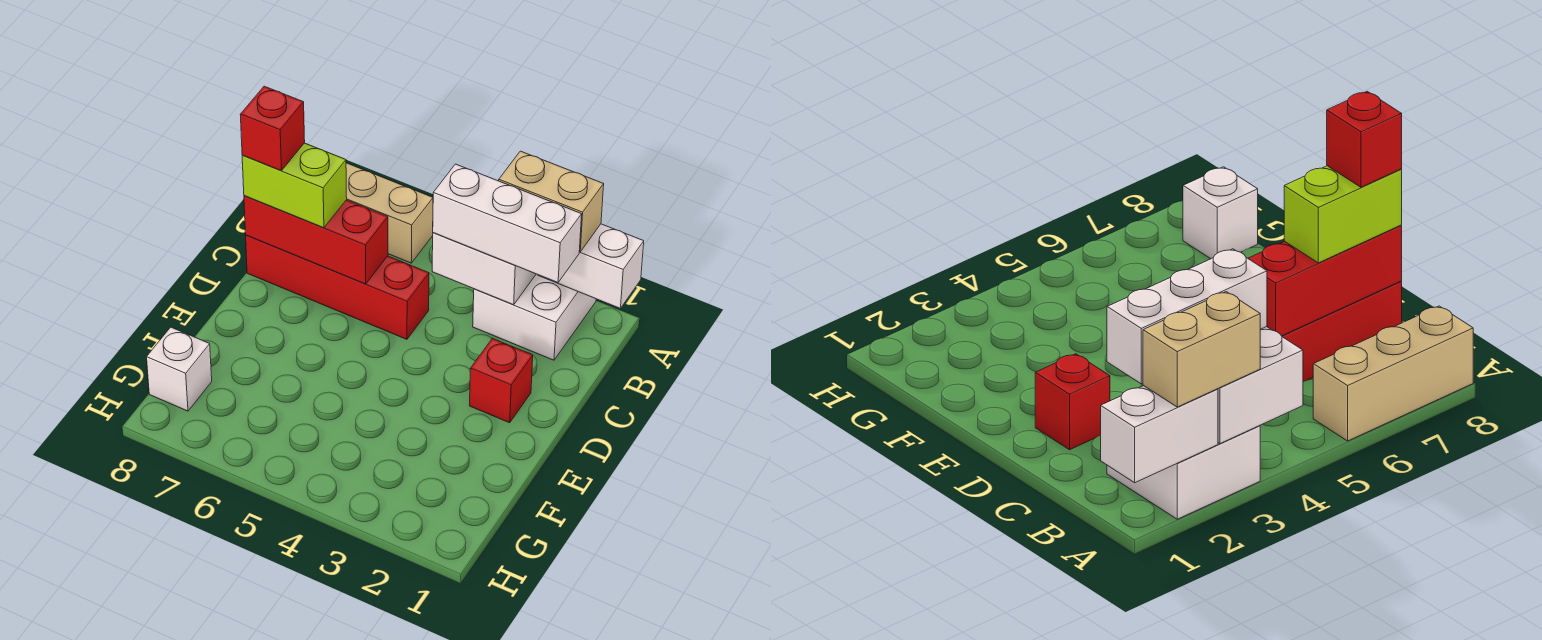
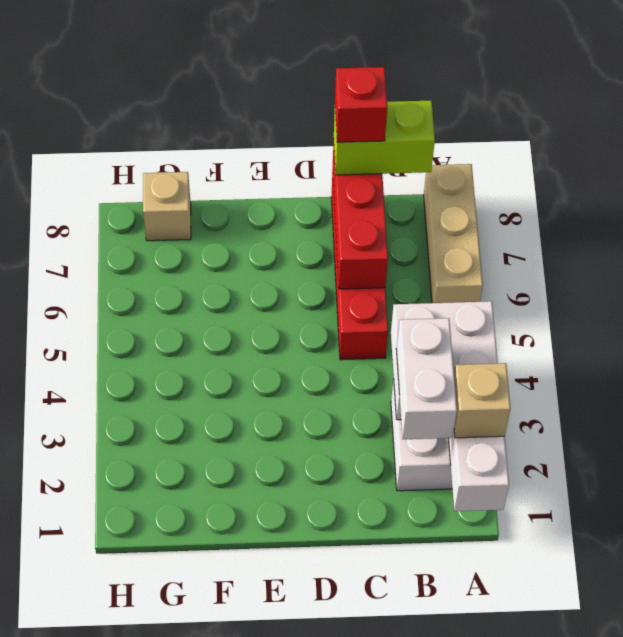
tan brick A2:A3 level 3 -> tan brick A2 level 3
white brick B2:B4 level 3 -> white brick B2:B3 level 3
lime brick C7:C8 level 3 -> lime brick B8:C8 level 3
red brick D2 level 1 -> none
white brick G8 level 1 -> tan brick G8 level 1

